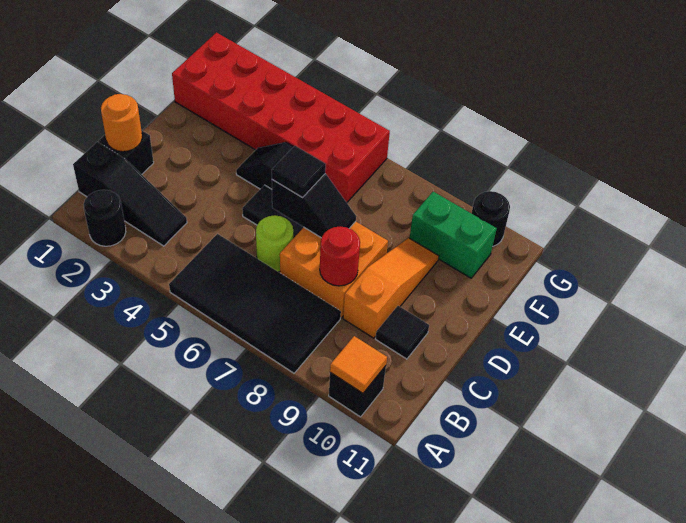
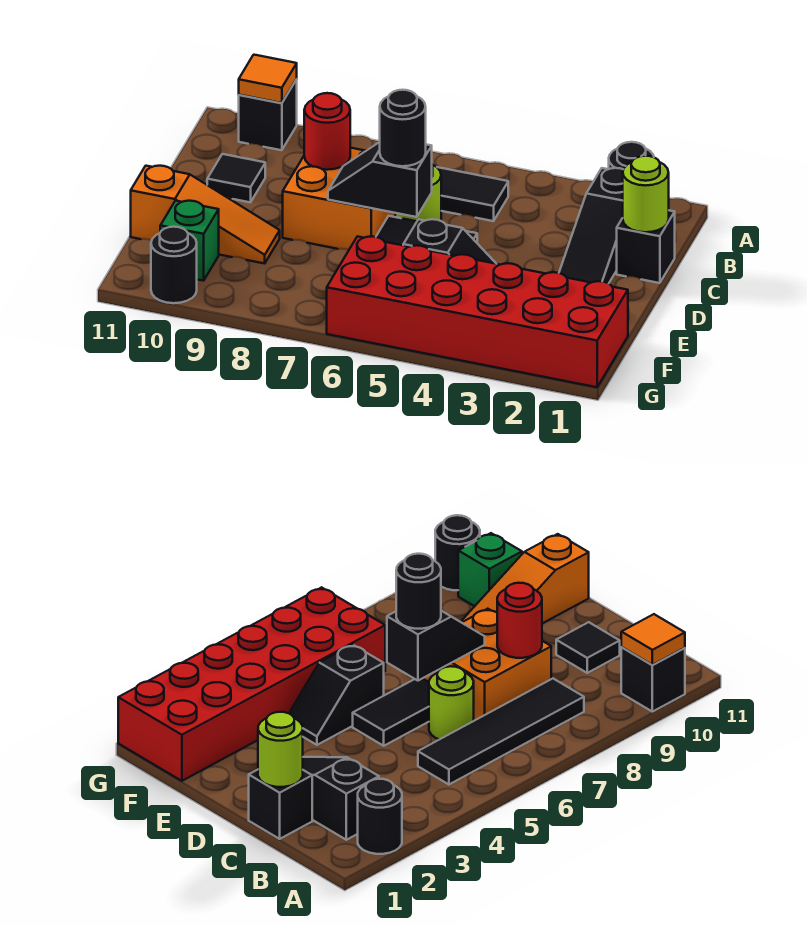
black tile A5:B8 level 1 -> black tile B5:B8 level 1
black slope B1:B3 level 1 top 1 -> black slope B2:D2 level 1 top B
orange round brick C1 level 2 -> lime round brick C1 level 2
orange slope C9:E9 level 1 top C -> orange slope E9:E11 level 1 top 11
black tile D6 level 3 -> black round brick D6 level 3
green brick F9:F10 level 1 -> green brick F10 level 1

